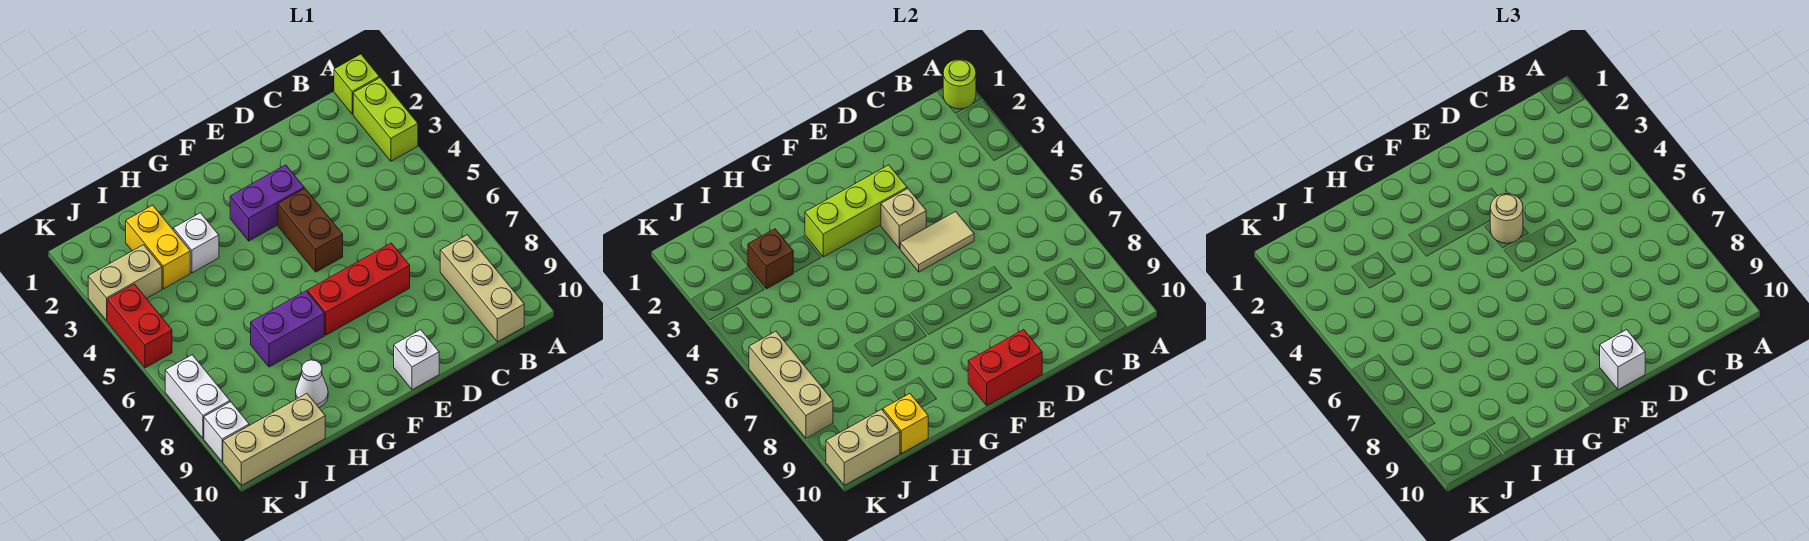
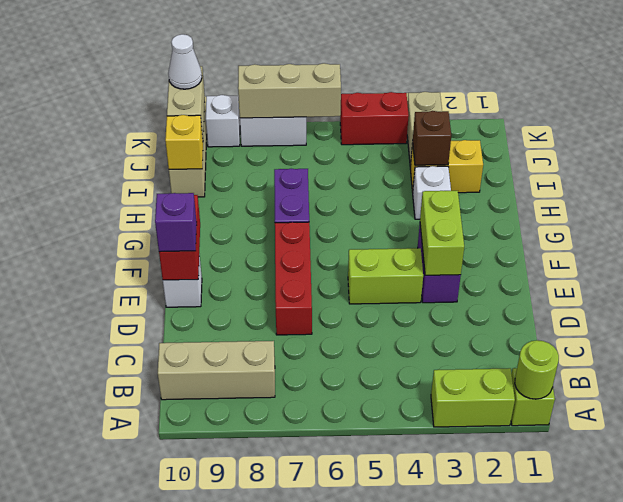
tan tile D5:E5 level 2 -> none
lime brick E3:G3 level 2 -> lime brick E3:F3 level 2
brown brick E4:E5 level 1 -> lime brick E4:E5 level 1
tan brick E4 level 2 -> none
tan round brick E4 level 3 -> none
white brick E10 level 3 -> purple brick E10 level 3
white cone H9 level 1 -> white cone K10 level 3

